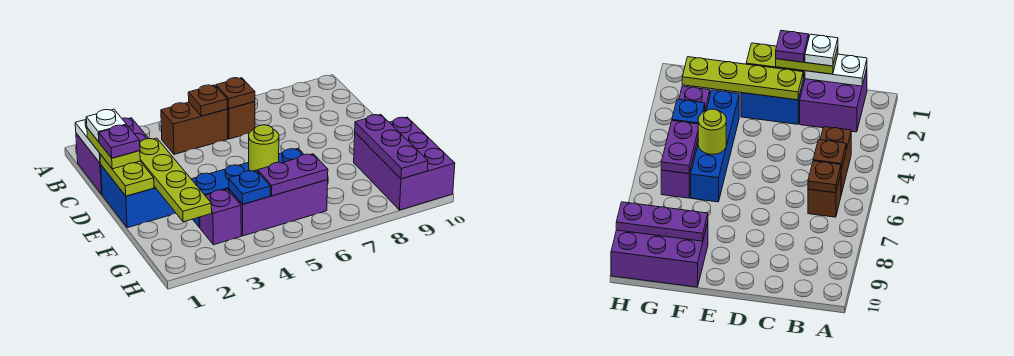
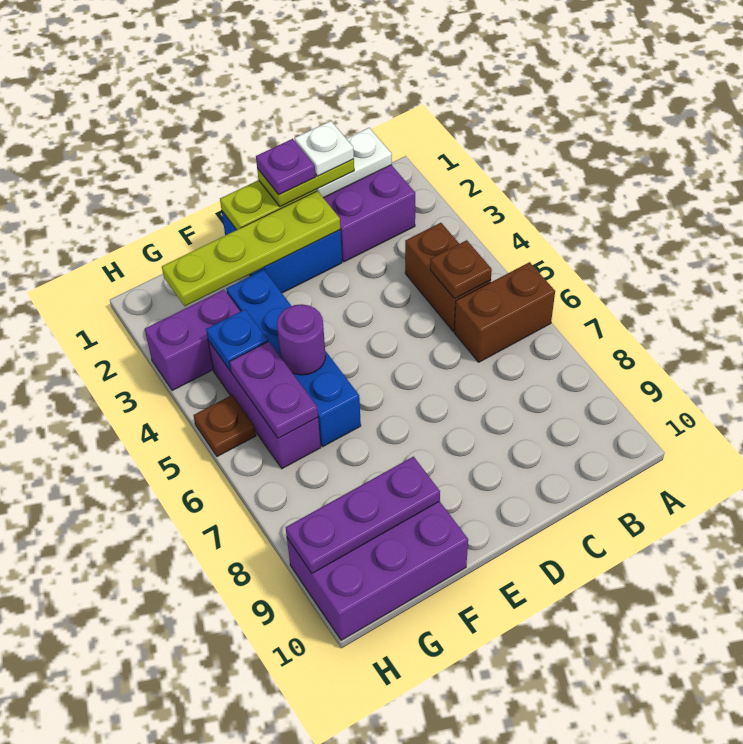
brown brick B6 level 1 -> brown brick A6:B6 level 1
brown plate B6 level 2 -> brown plate H5 level 1
lime round brick F5 level 2 -> purple round brick F5 level 2
purple brick G3 level 1 -> purple brick G3:H3 level 1

